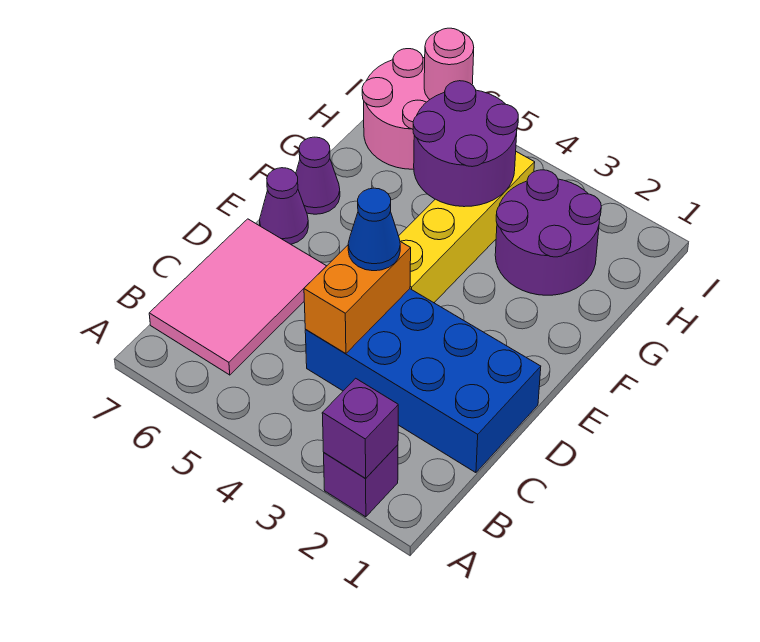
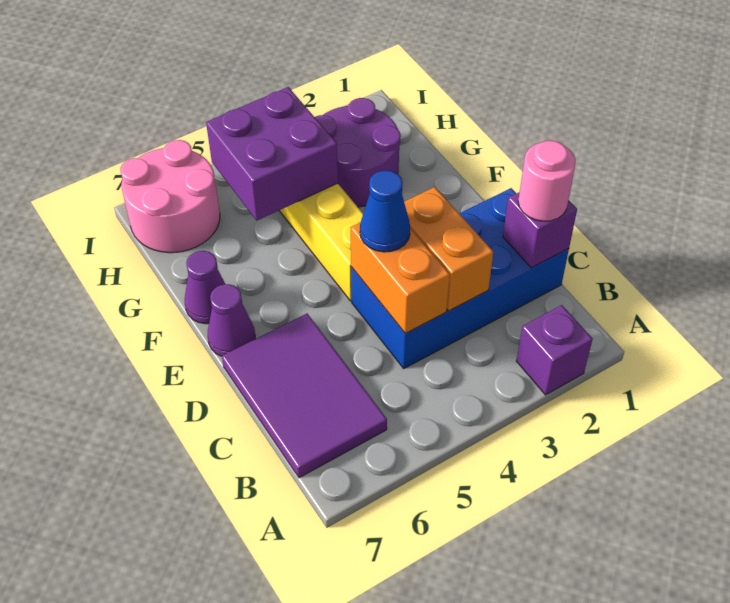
purple brick A2 level 2 -> purple brick C1 level 2
pink tile B6:D7 level 1 -> purple tile B6:D7 level 1
none -> orange brick C3:D3 level 2
purple round brick G4:H5 level 2 -> purple brick G4:H5 level 2
pink round brick I6 level 2 -> pink round brick C1 level 3

